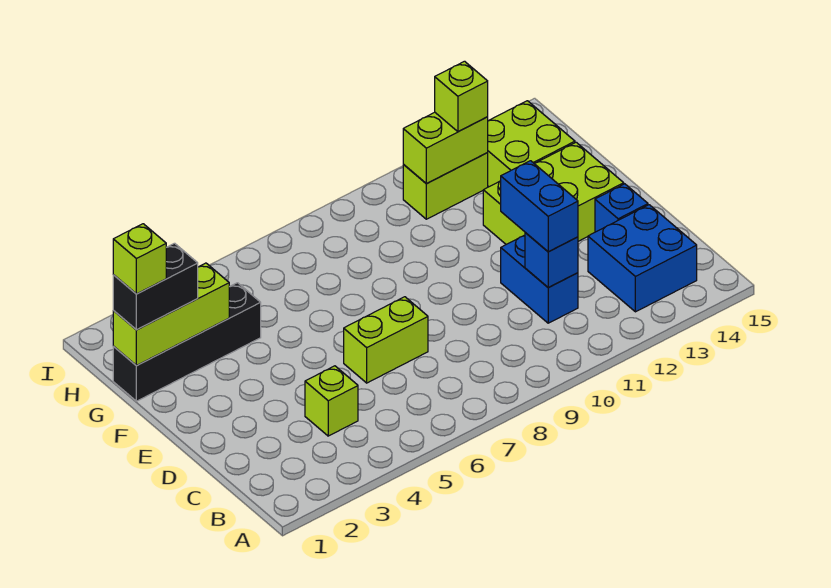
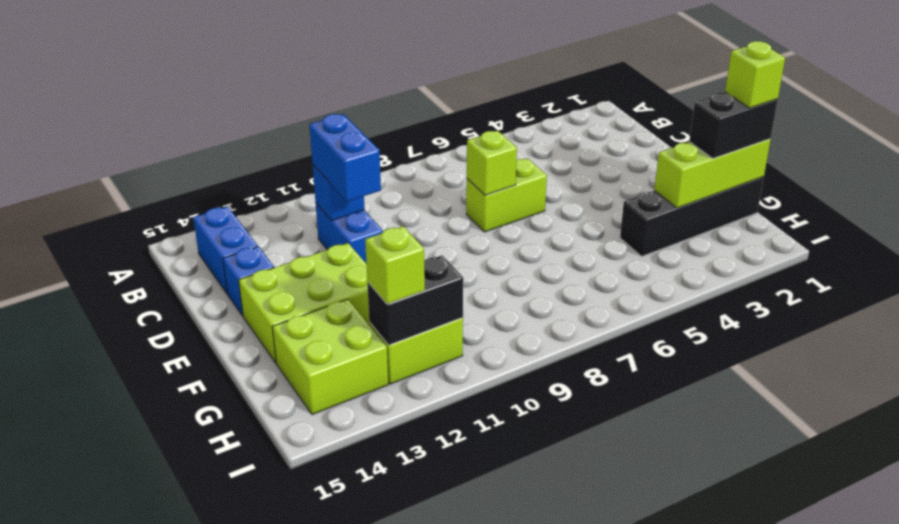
blue brick B13:C14 level 1 -> blue brick B14:C14 level 1
lime brick C4 level 1 -> lime brick D7 level 2
lime brick H11:H12 level 2 -> black brick H11:H12 level 2

